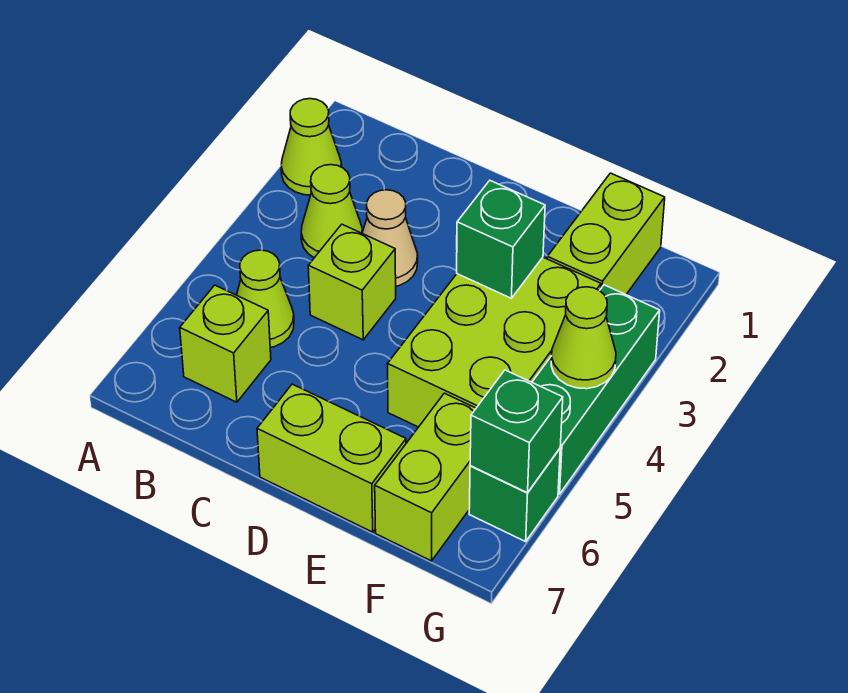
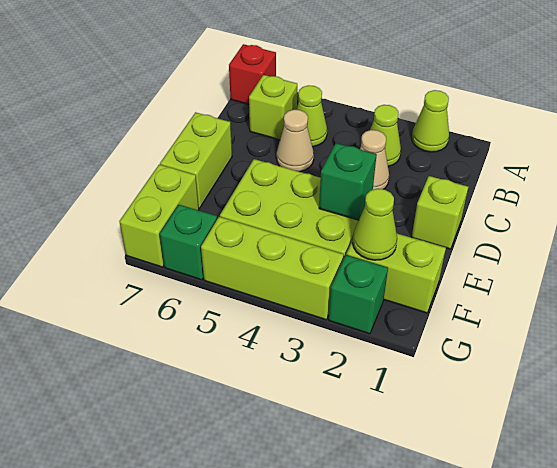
none -> red brick A7 level 1
lime brick C4 level 1 -> lime brick D1 level 1
none -> tan cone C5 level 1
lime brick F6:F7 level 1 -> lime brick F7:G7 level 1
green brick G3:G5 level 1 -> lime brick G3:G5 level 1
lime cone G4 level 2 -> lime cone F2 level 2
green brick G6 level 2 -> green brick G2 level 1

